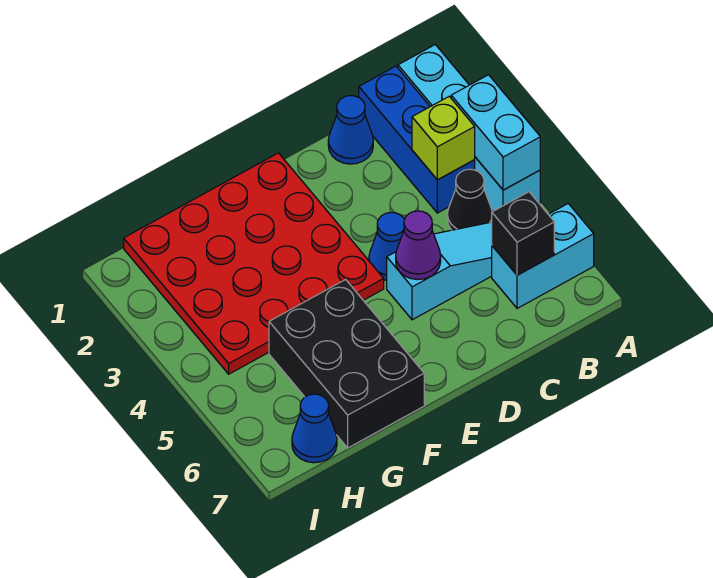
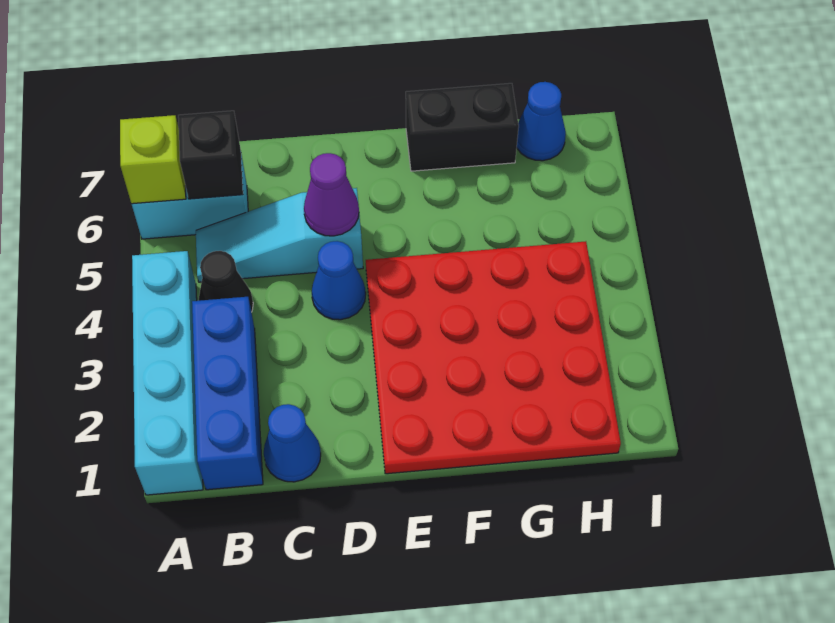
cyan brick A3:A4 level 2 -> none
lime brick B3 level 2 -> lime brick A6 level 2
black brick F5:G7 level 1 -> black brick F7:G7 level 1

